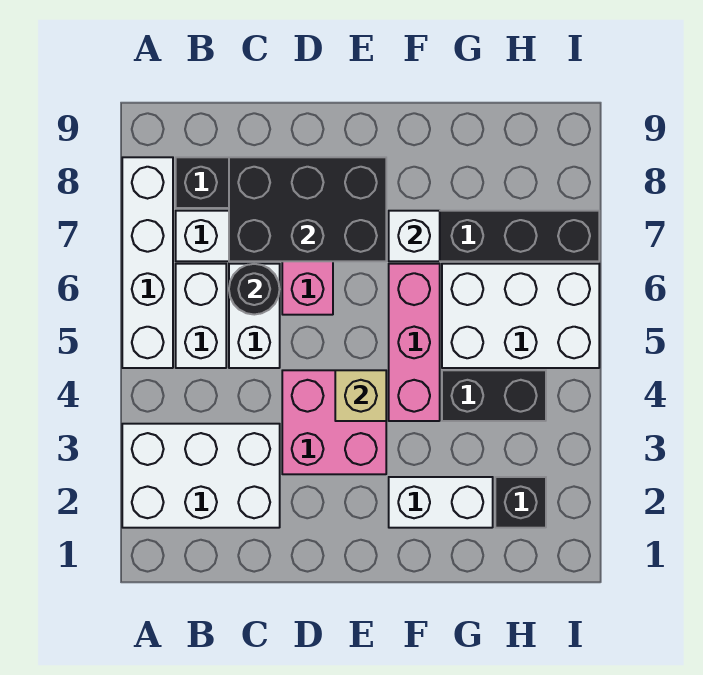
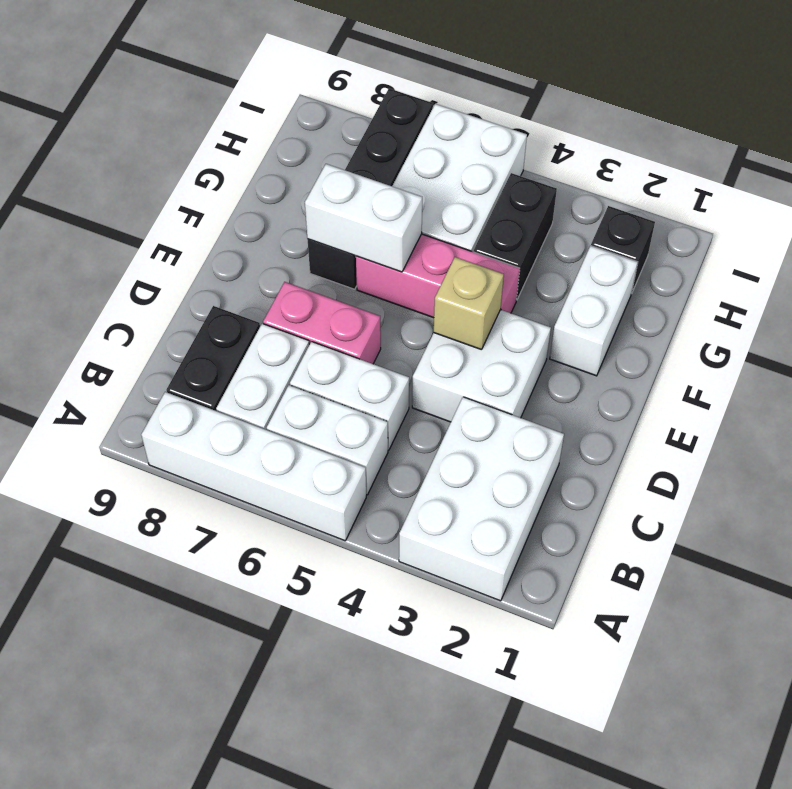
black round brick C6 level 2 -> none
black brick C7:E8 level 2 -> none
pink brick D3:E4 level 1 -> white brick D3:E4 level 1
white brick F7 level 2 -> white brick F6:F7 level 2

